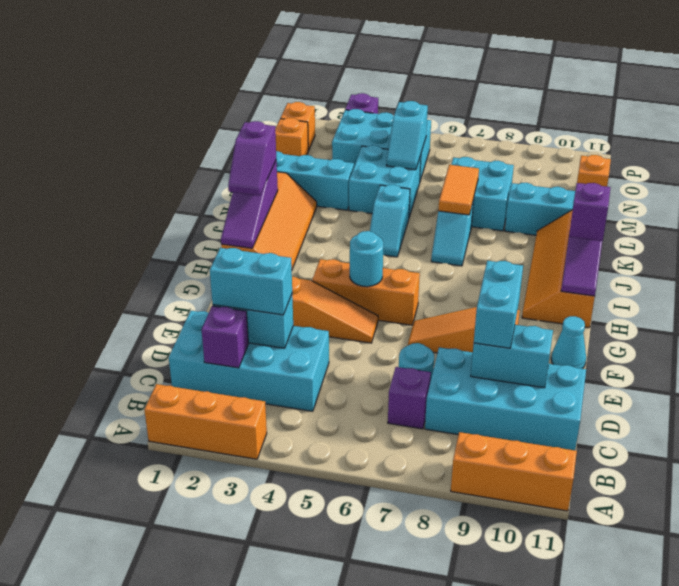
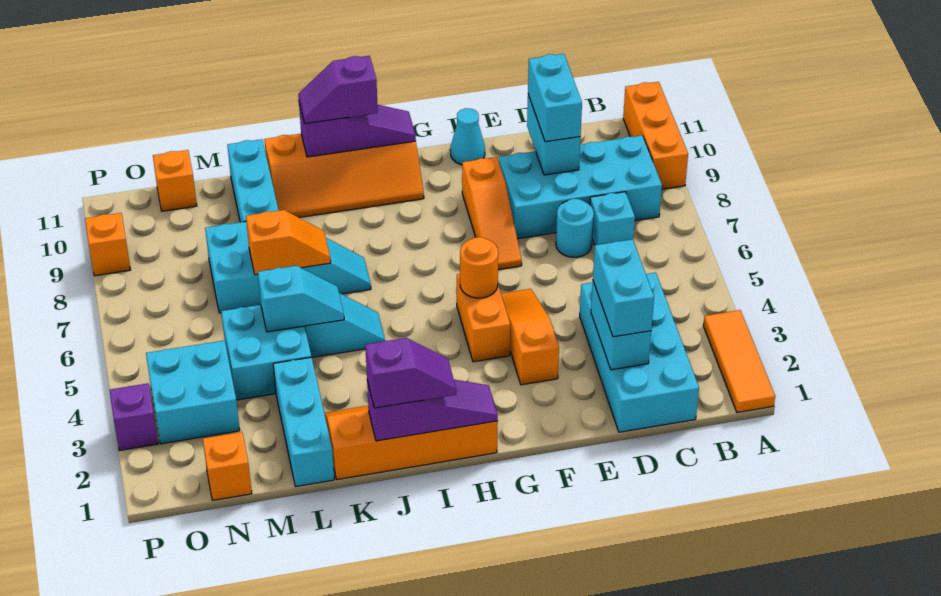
orange brick A1:A3 level 1 -> orange tile A1:A3 level 1
purple brick C2 level 2 -> none
purple brick C7 level 1 -> cyan brick C7 level 1
cyan brick C8:D11 level 1 -> cyan brick B8:E9 level 1
cyan brick D9:E9 level 3 -> cyan brick D9:D10 level 3
orange brick G4:G6 level 1 -> orange brick G4:G5 level 1
cyan round brick G5 level 2 -> orange round brick G5 level 2
orange tile K7:L7 level 2 -> orange slope K7:L7 level 2 top L
cyan slope M5:N5 level 2 top N -> cyan slope K5:L5 level 2 top L
cyan brick N3:O5 level 1 -> cyan brick N3:O4 level 1
orange brick O1 level 1 -> orange brick P9 level 1

